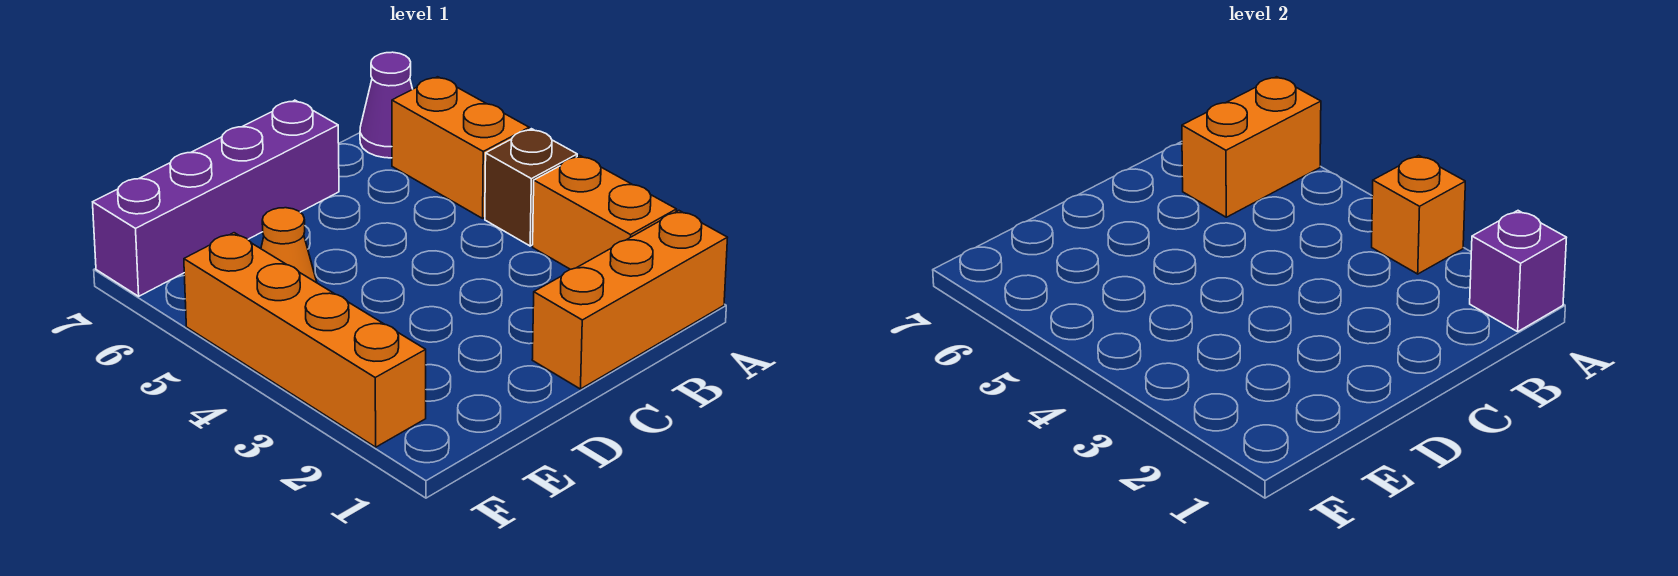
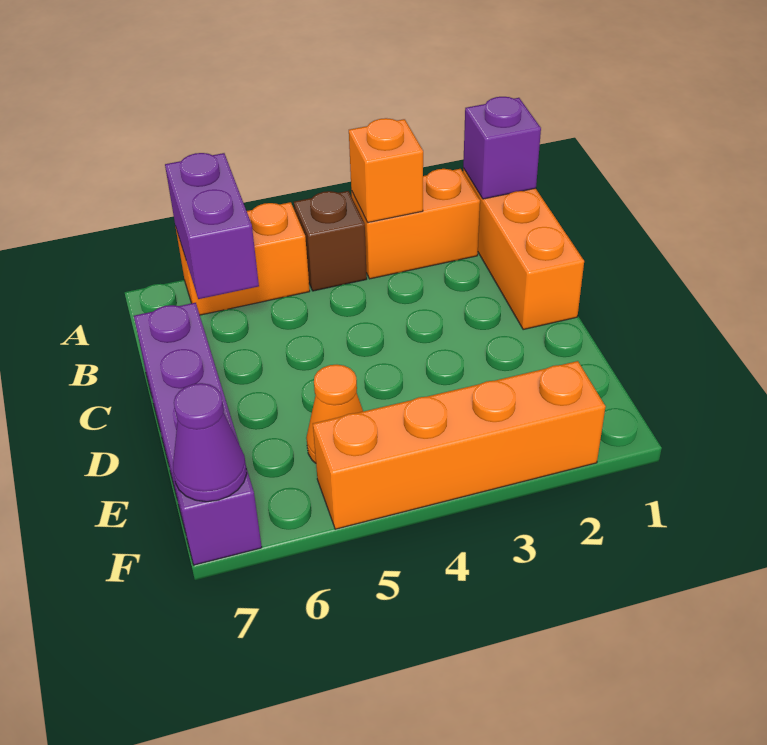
orange brick A6:B6 level 2 -> purple brick A6:B6 level 2
purple cone A7 level 1 -> purple cone F7 level 2

